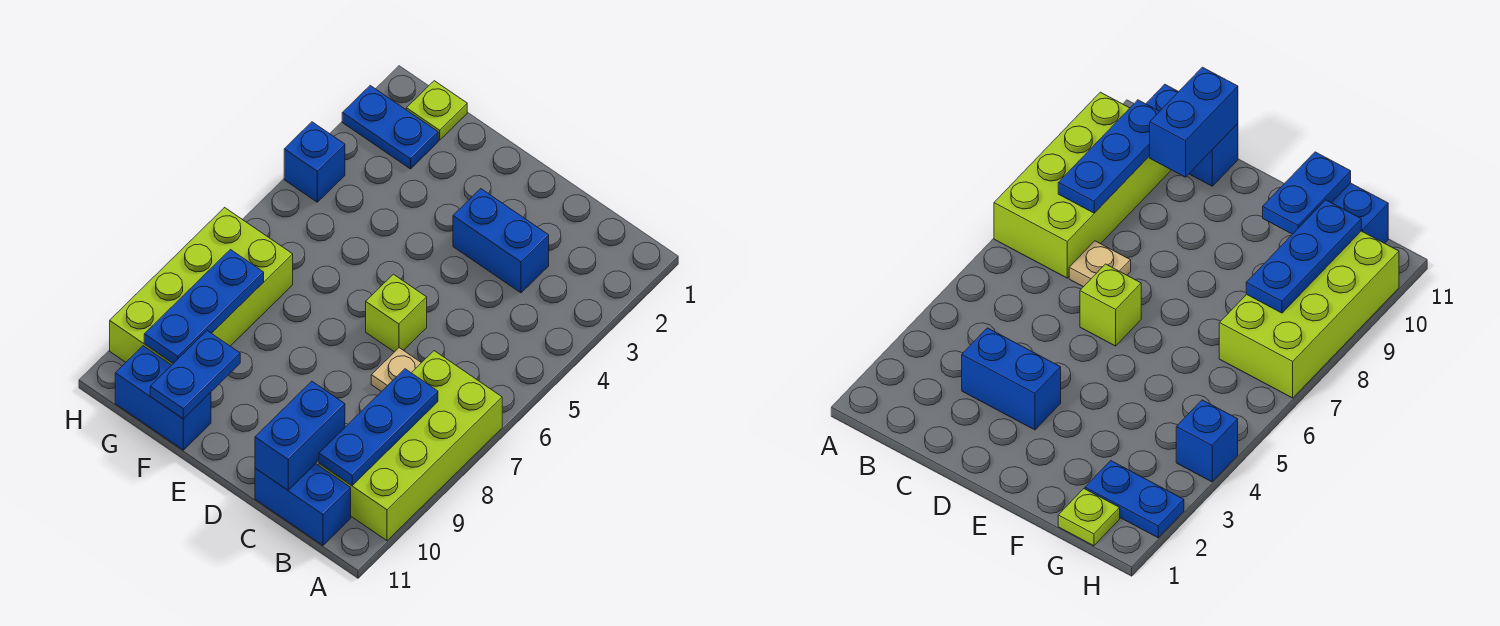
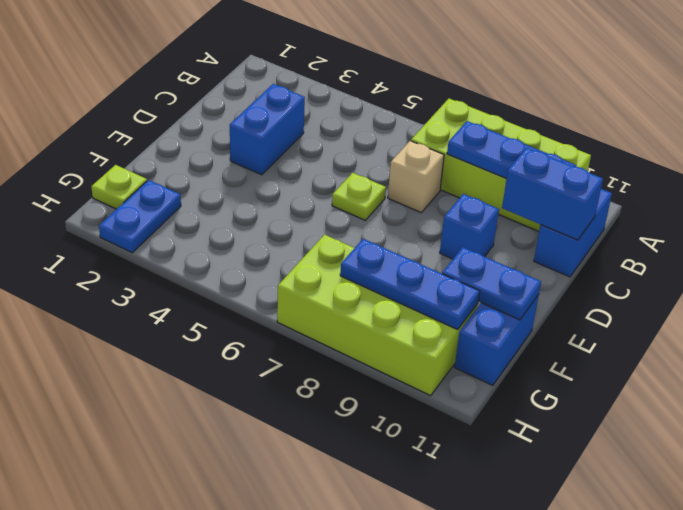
tan plate C7 level 1 -> tan brick C7 level 1
lime brick D6 level 1 -> lime plate D6 level 1
blue brick H4 level 1 -> blue brick D9 level 1

